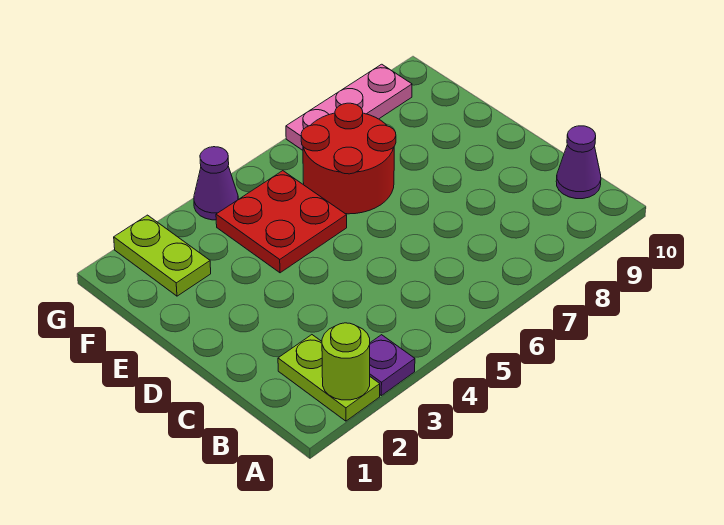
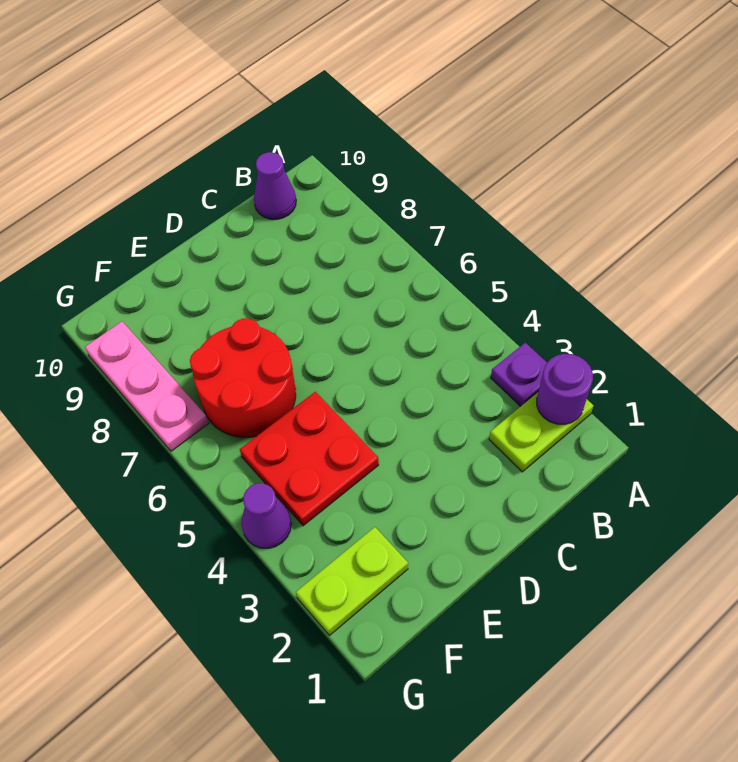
lime round brick A2 level 2 -> purple round brick A2 level 2

